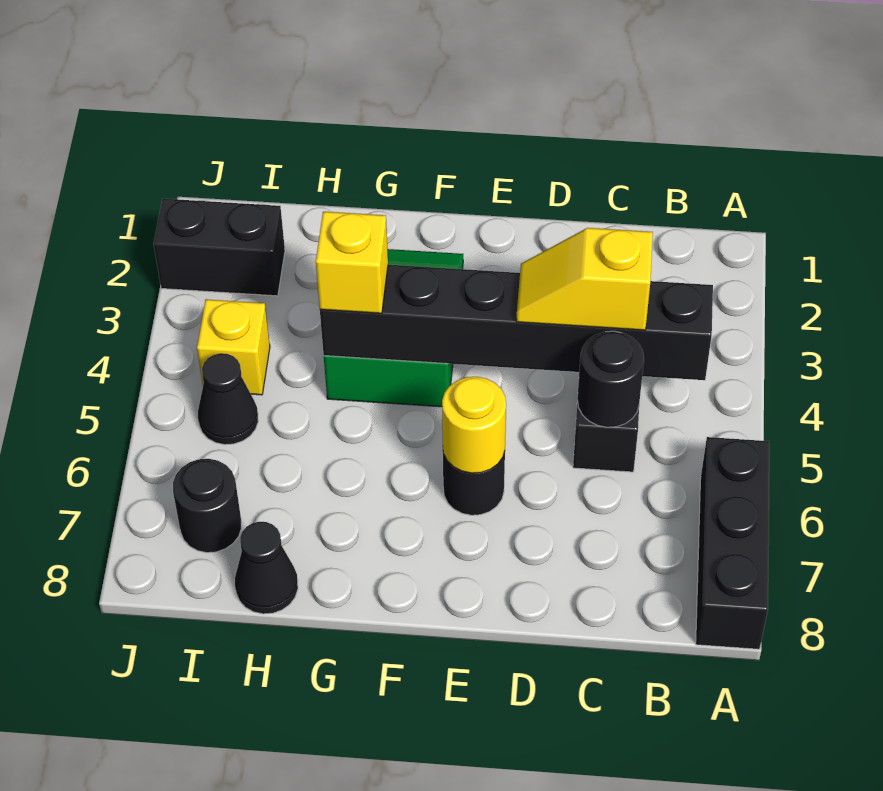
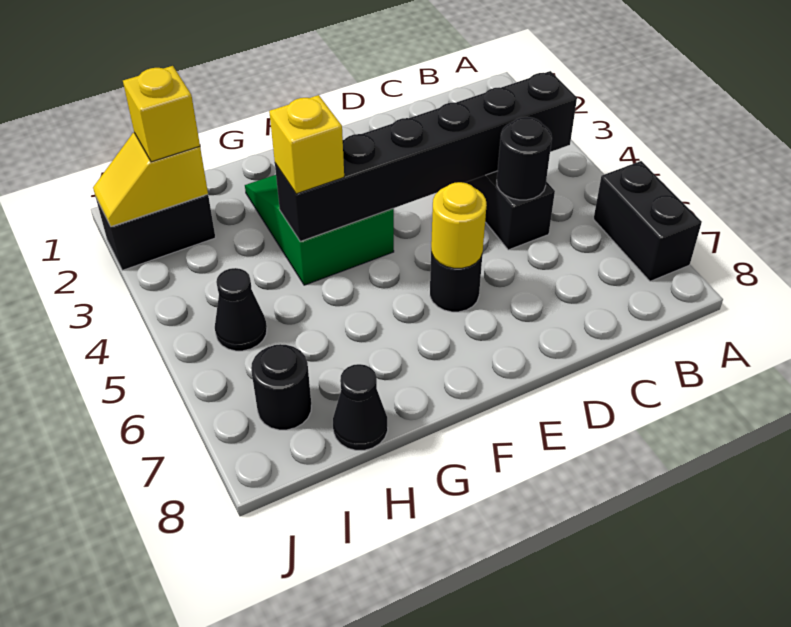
black brick A6:A8 level 1 -> black brick A6:A7 level 1
yellow slope C4:D4 level 3 top C -> yellow slope I2:J2 level 2 top I
yellow brick I4 level 1 -> yellow brick I2 level 3

